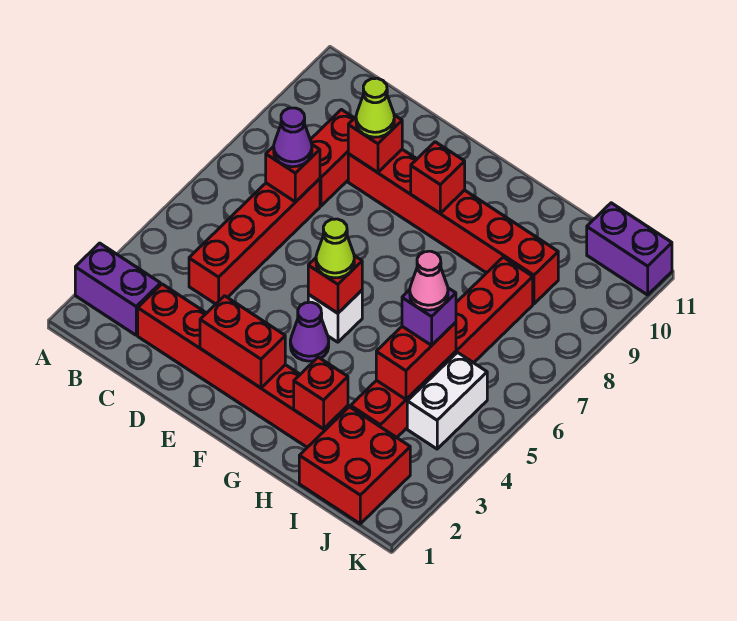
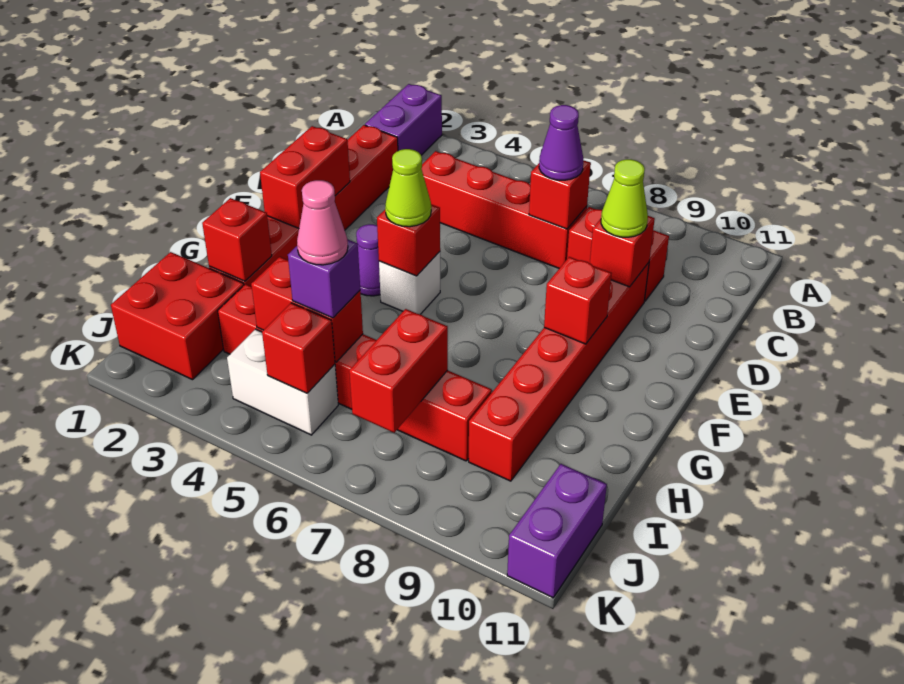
none -> red brick I7:J7 level 2
none -> red brick J5 level 2

